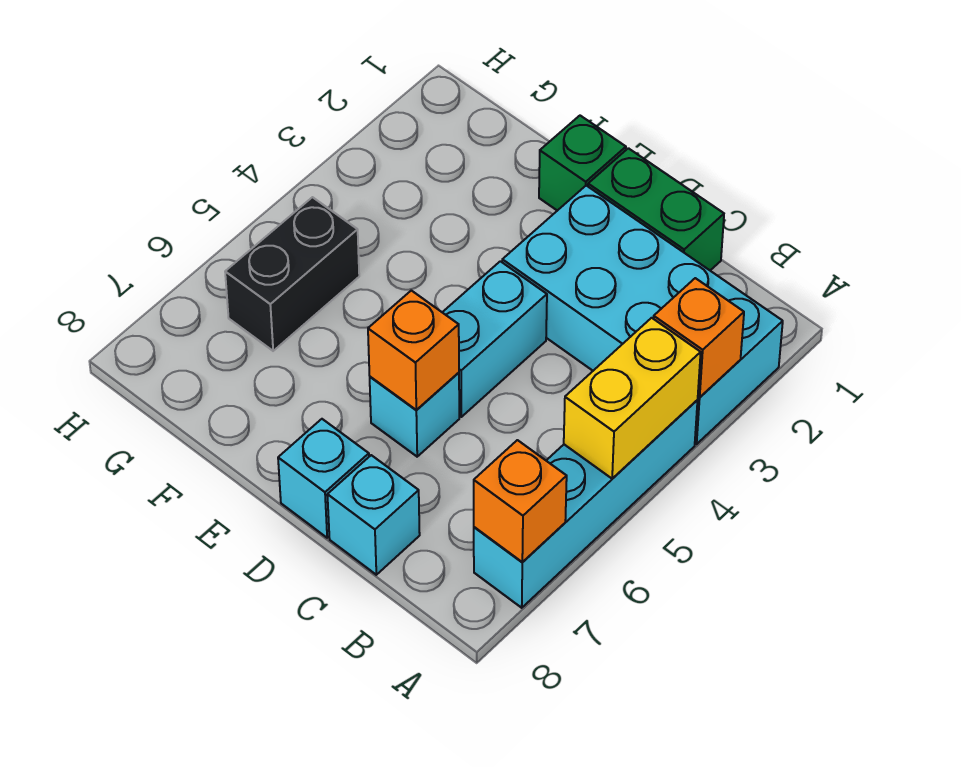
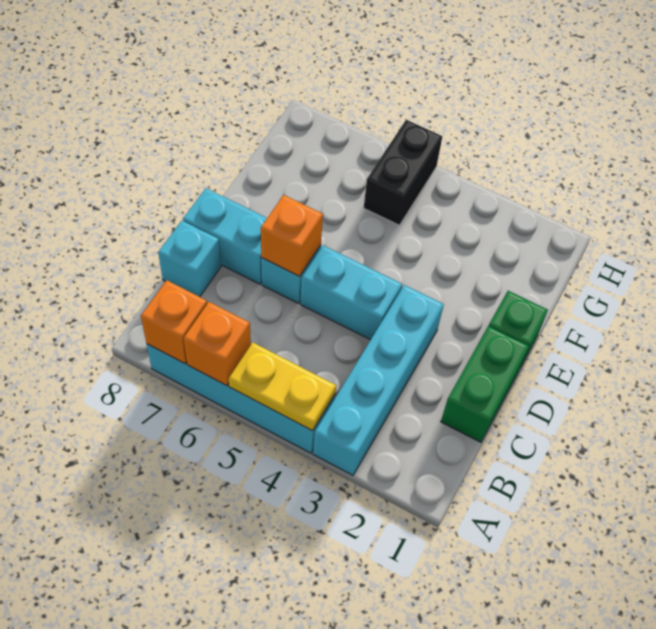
cyan brick A2:D3 level 1 -> cyan brick A3:D3 level 1
orange brick A3 level 2 -> orange brick A6 level 2
yellow brick A4:A5 level 2 -> yellow plate A4:A5 level 2
cyan brick D8 level 1 -> cyan brick D7:D8 level 1
black brick G5:G6 level 1 -> black brick G5:H5 level 1

